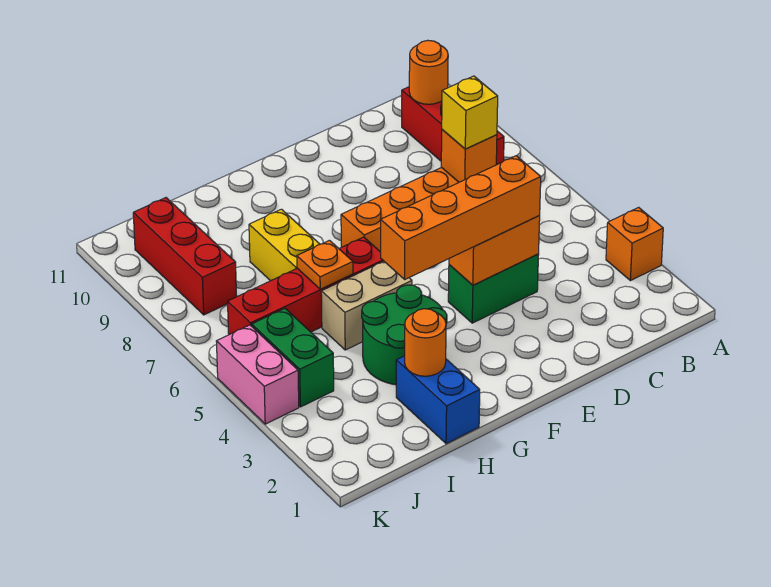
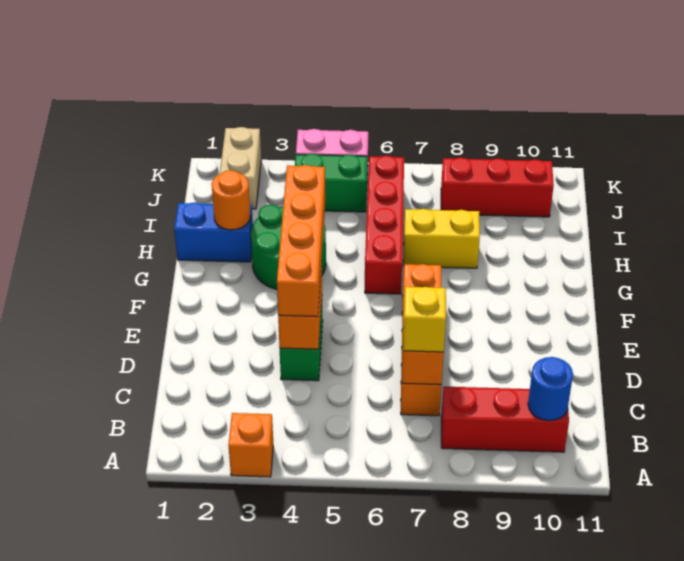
orange round brick B10 level 2 -> blue round brick B10 level 2
tan brick G5:H5 level 1 -> tan brick J2:K2 level 1
orange plate H6 level 2 -> none

